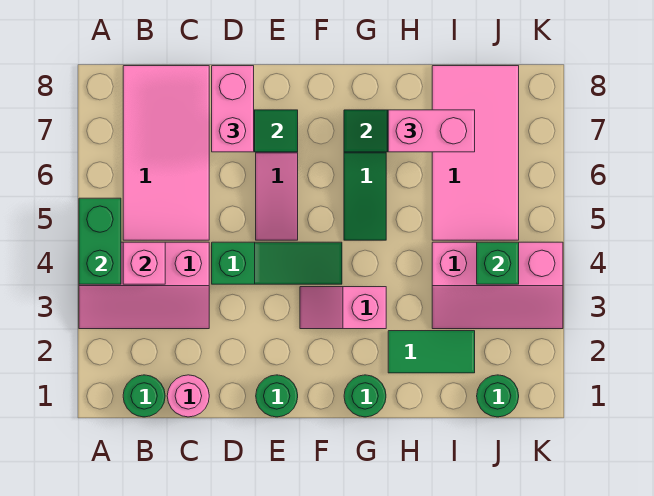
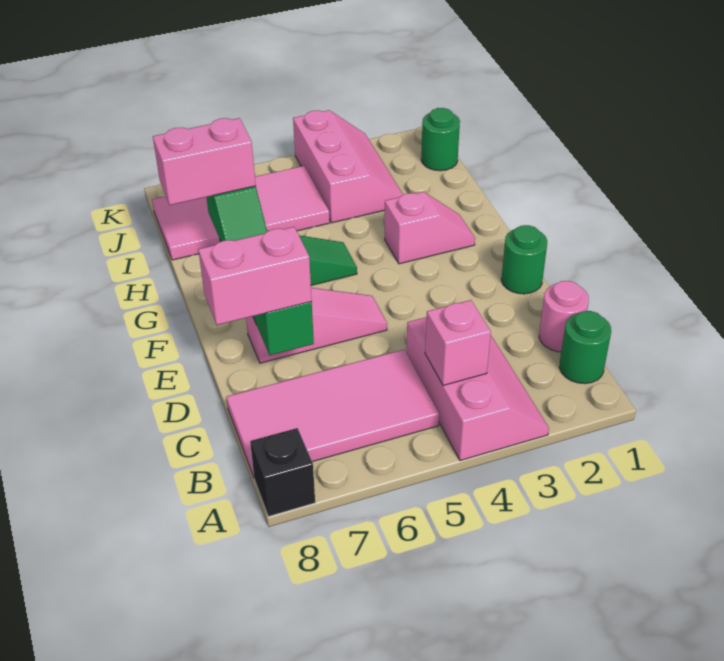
green brick A4:A5 level 2 -> none
none -> black brick A8 level 1
green slope D4:F4 level 1 top D -> none
pink slope F3:G3 level 1 top G -> pink slope G2:G3 level 1 top 3
green round brick G1 level 1 -> none
green tile H2:I2 level 1 -> none
pink brick H7:I7 level 3 -> pink brick H7:H8 level 3
green brick J4 level 2 -> none

